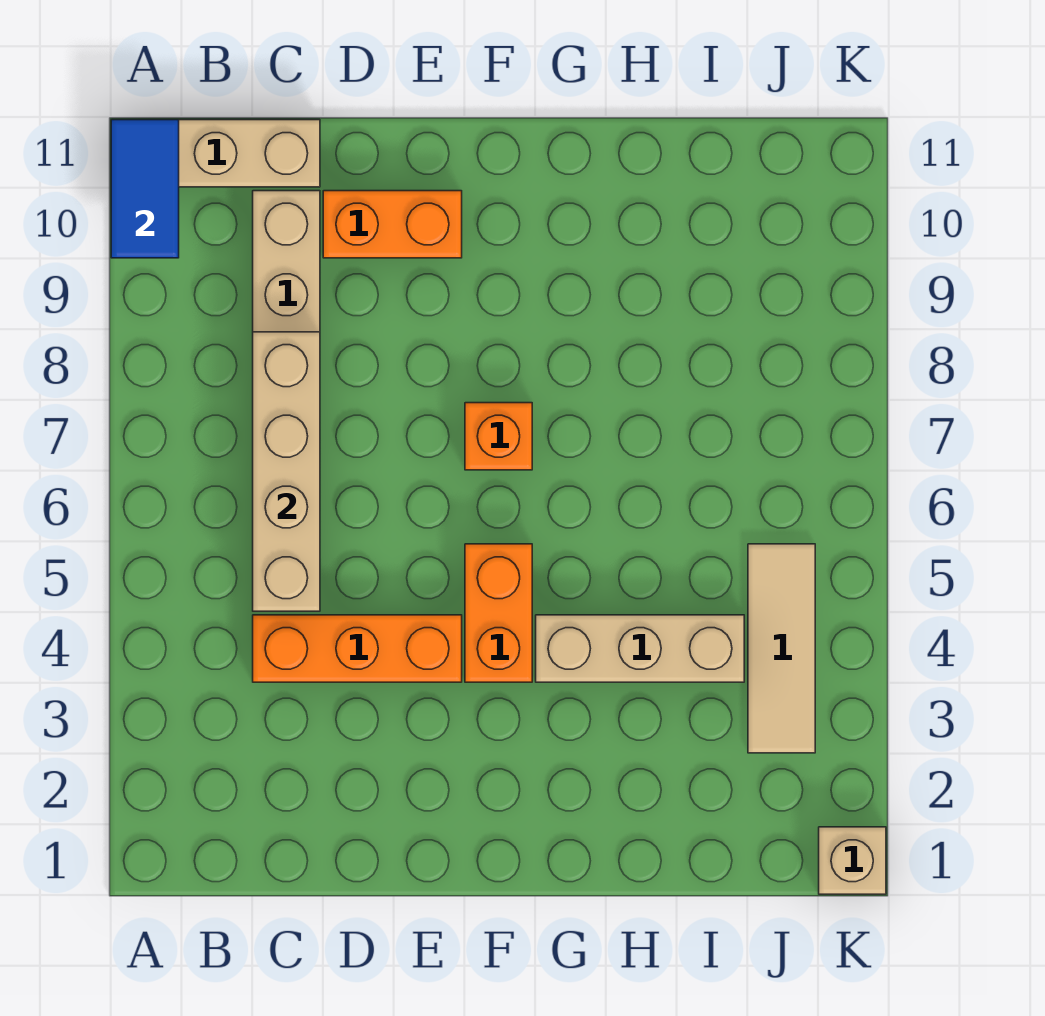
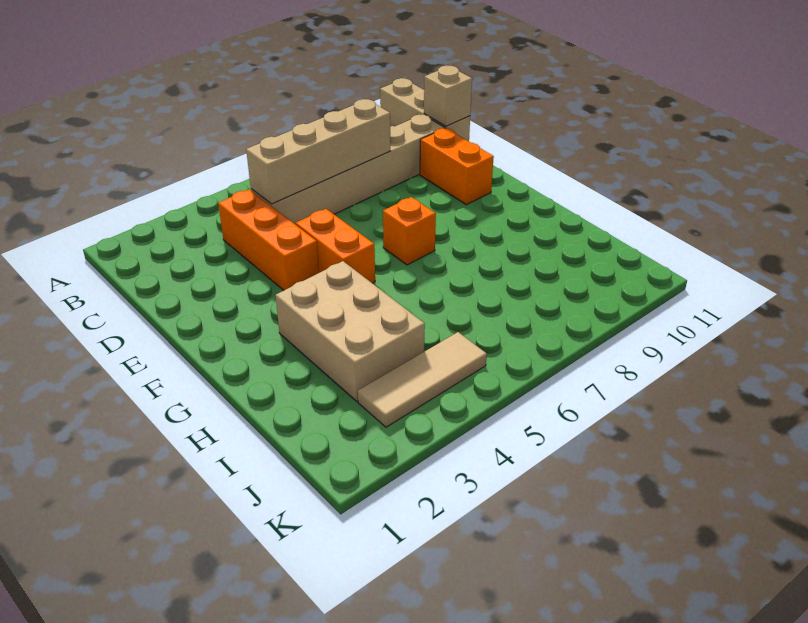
blue tile A10:A11 level 2 -> none
orange brick F4:F5 level 1 -> orange brick E5:F5 level 1
tan brick G4:I4 level 1 -> tan brick G3:I4 level 1
tan brick K1 level 1 -> tan brick C11 level 2

